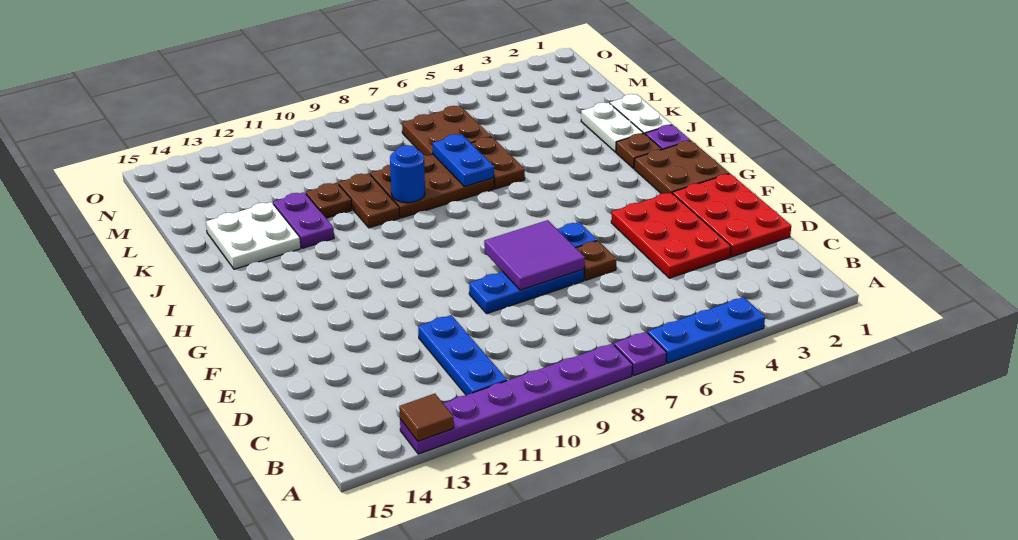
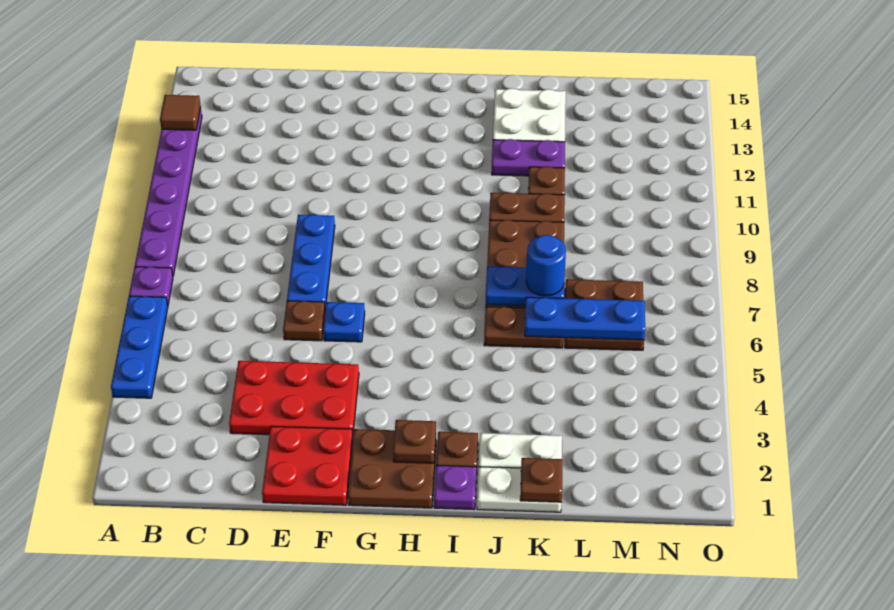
blue plate B11:D11 level 1 -> blue plate K6:M6 level 2
red plate D1:F2 level 1 -> red plate E1:F2 level 1
purple tile E7:F8 level 2 -> none
none -> brown plate H2 level 2
blue round brick J9 level 2 -> blue round brick K7 level 3
none -> brown plate K1 level 2

